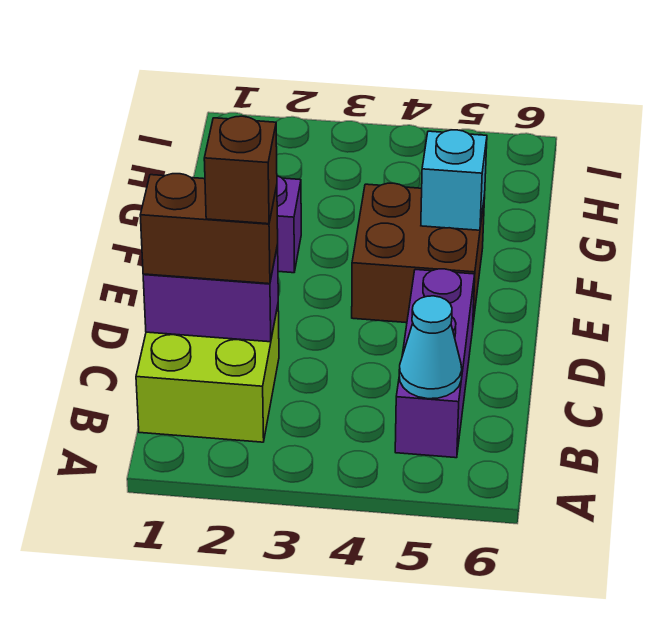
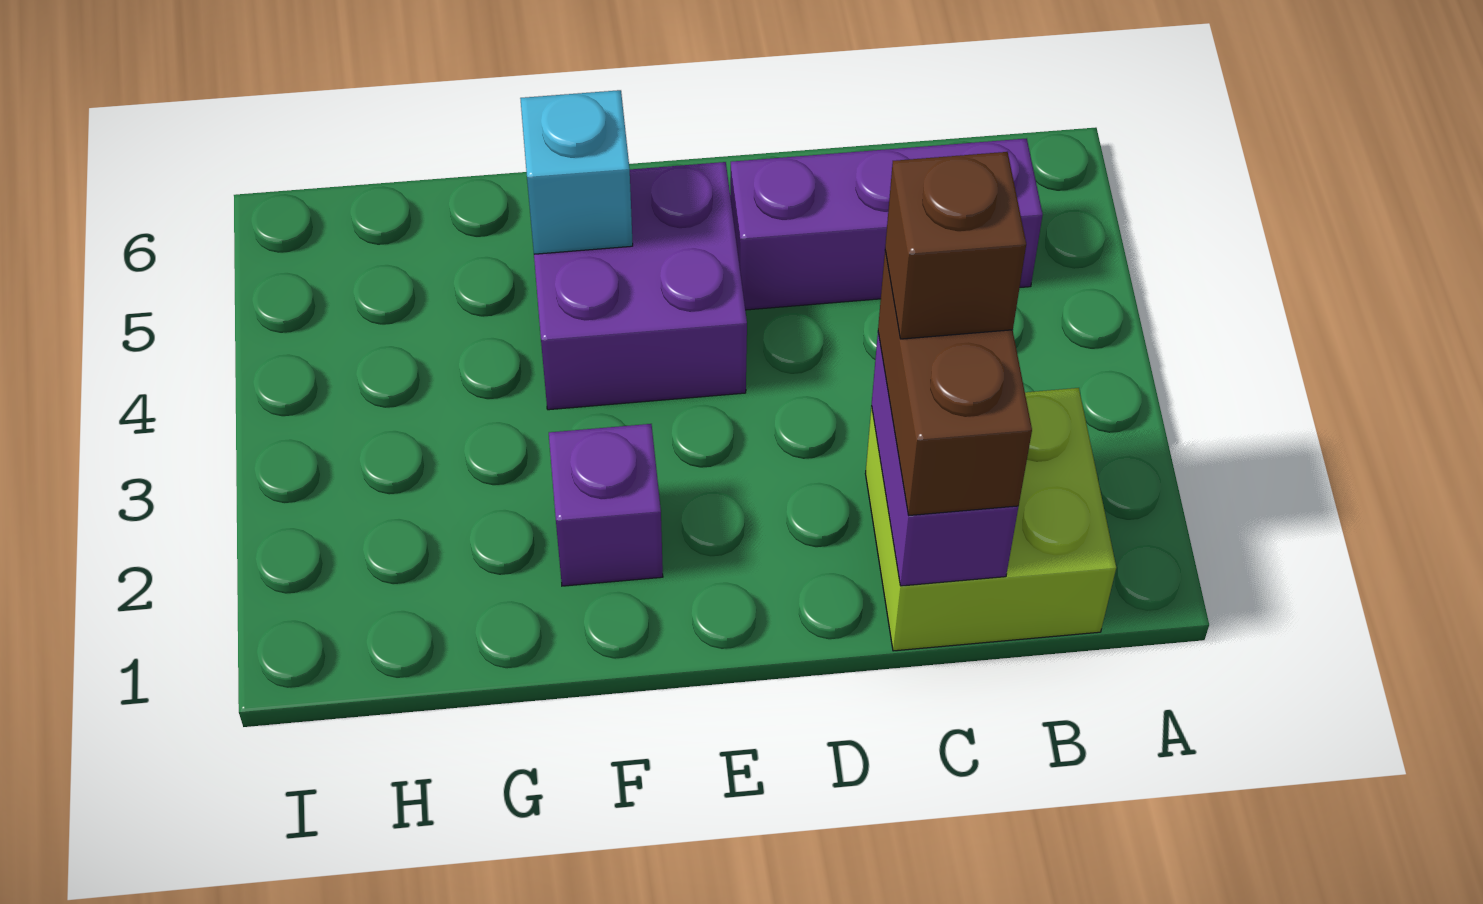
cyan cone B5 level 2 -> none
brown brick E4:F5 level 1 -> purple brick E4:F5 level 1

